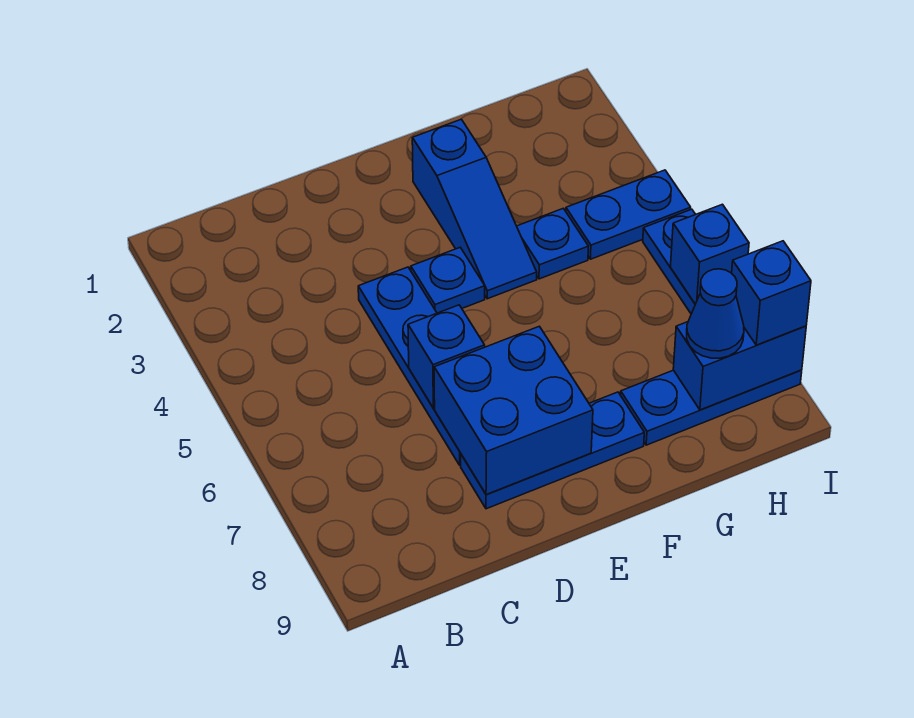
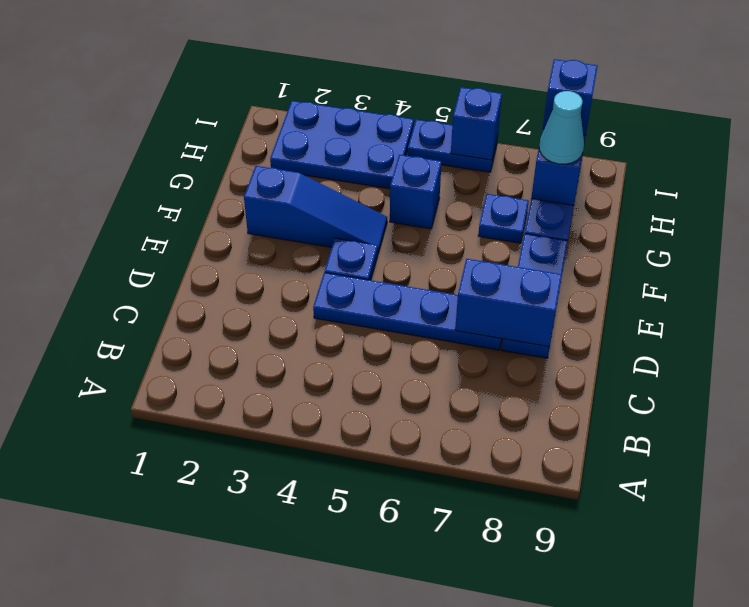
blue brick D6 level 2 -> blue brick G5 level 1
blue brick D7:E8 level 2 -> blue brick D7:D8 level 2
blue plate G4 level 1 -> blue plate G7 level 1
blue plate H4:I4 level 1 -> blue plate H2:I4 level 1
blue cone H8 level 3 -> cyan cone H8 level 3

